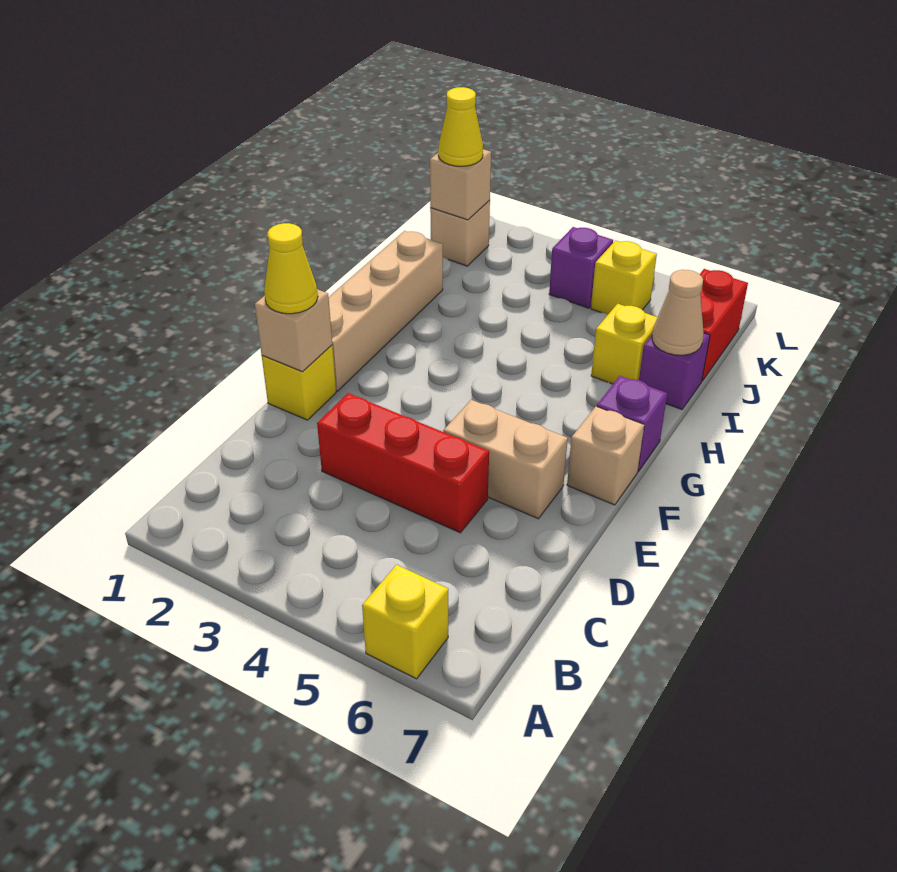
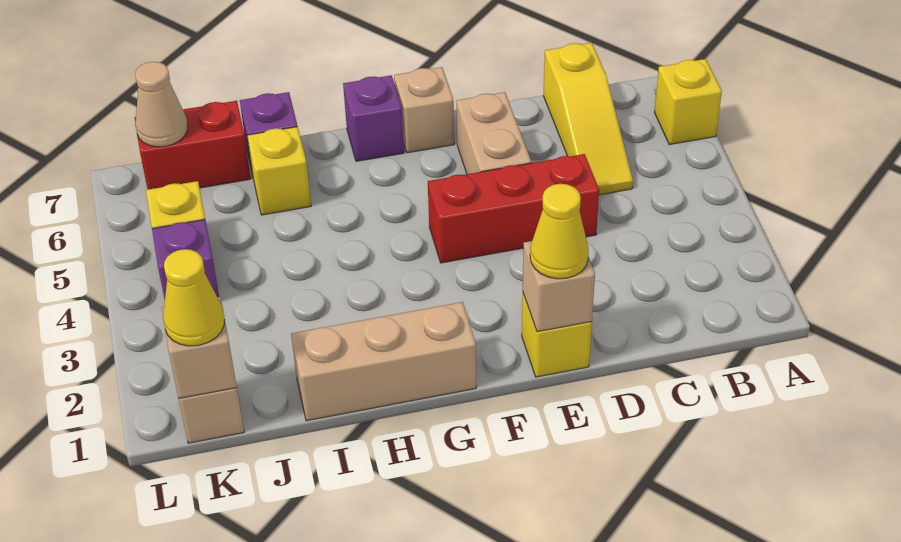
none -> yellow slope C5:C7 level 1 top 7
red brick D3:D5 level 1 -> red brick D4:F4 level 1
tan brick F1:I1 level 1 -> tan brick G1:I1 level 1
tan cone I7 level 2 -> tan cone K7 level 2

